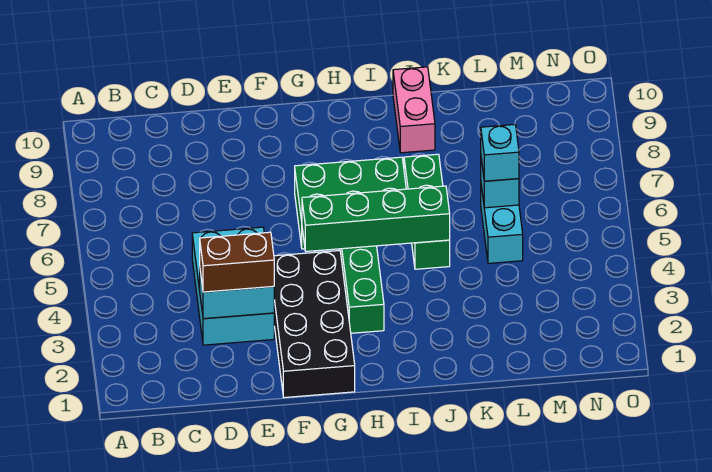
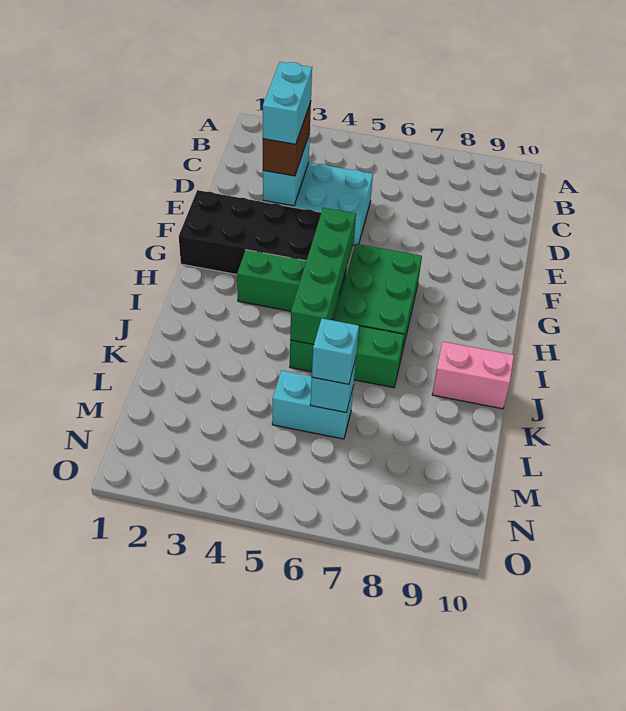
none -> cyan brick D3:E3 level 4

